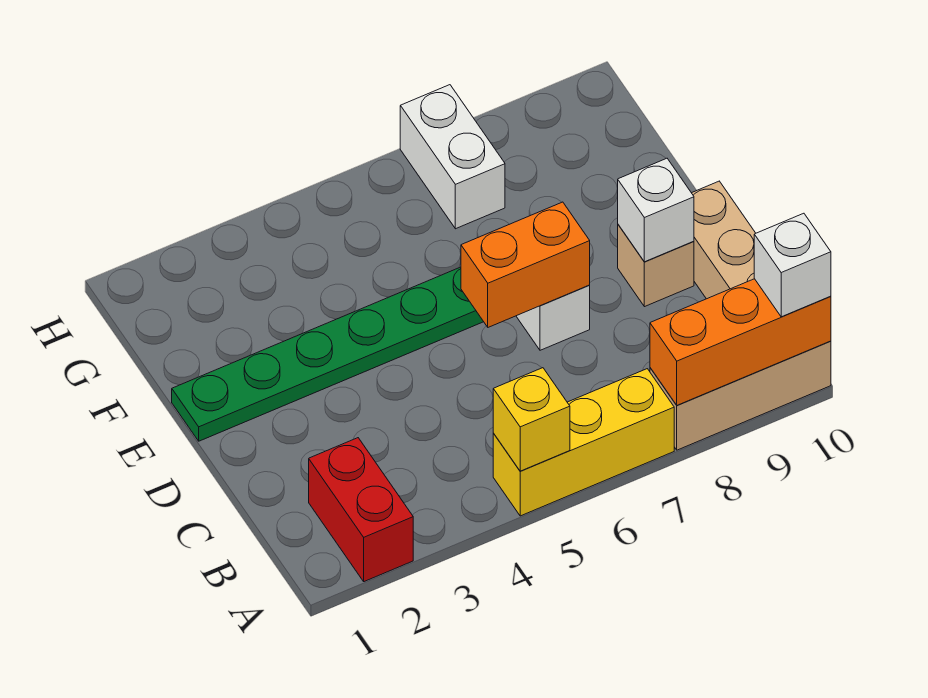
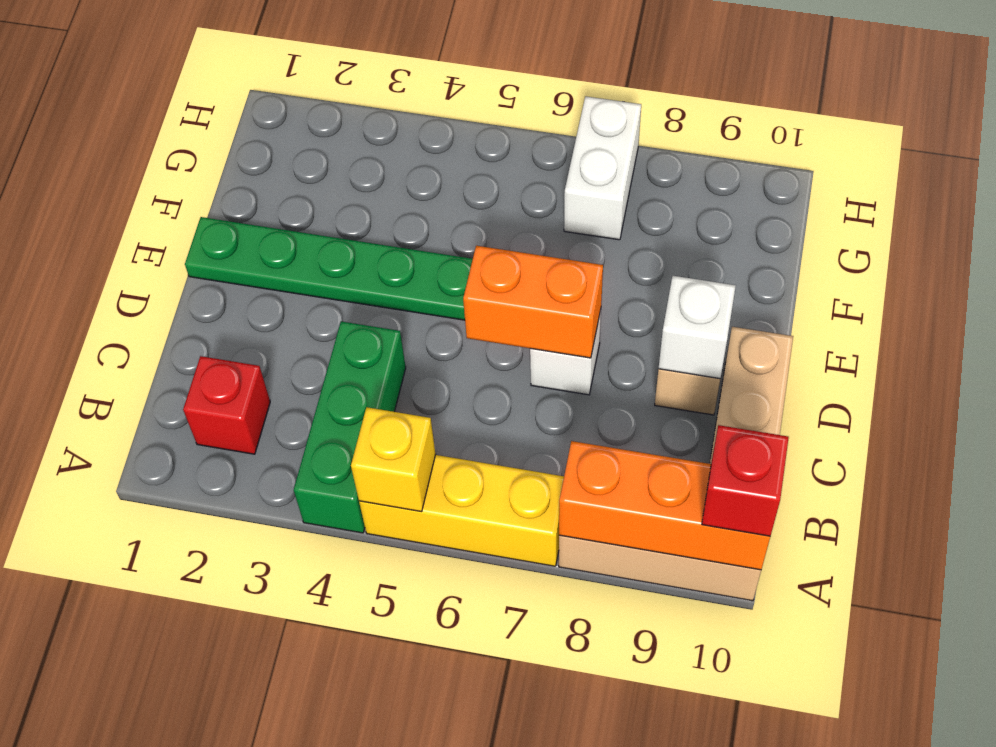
red brick A2:B2 level 1 -> red brick B2 level 1
none -> green brick A4:C4 level 1
white brick A10 level 3 -> red brick A10 level 3

